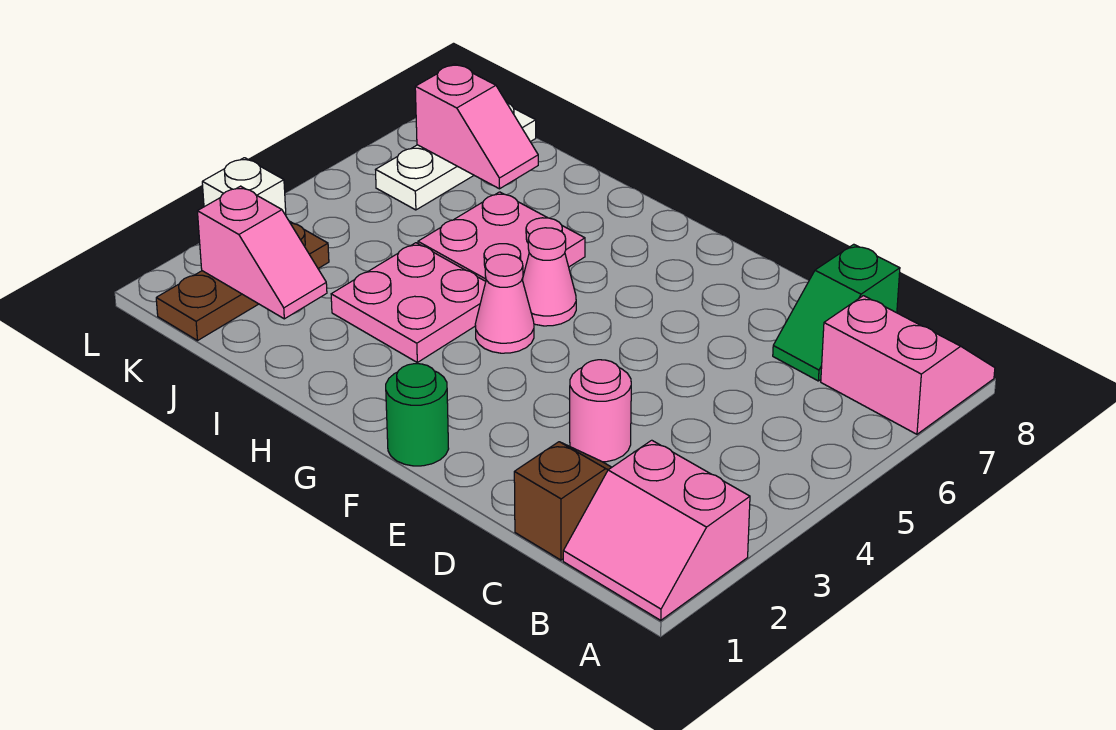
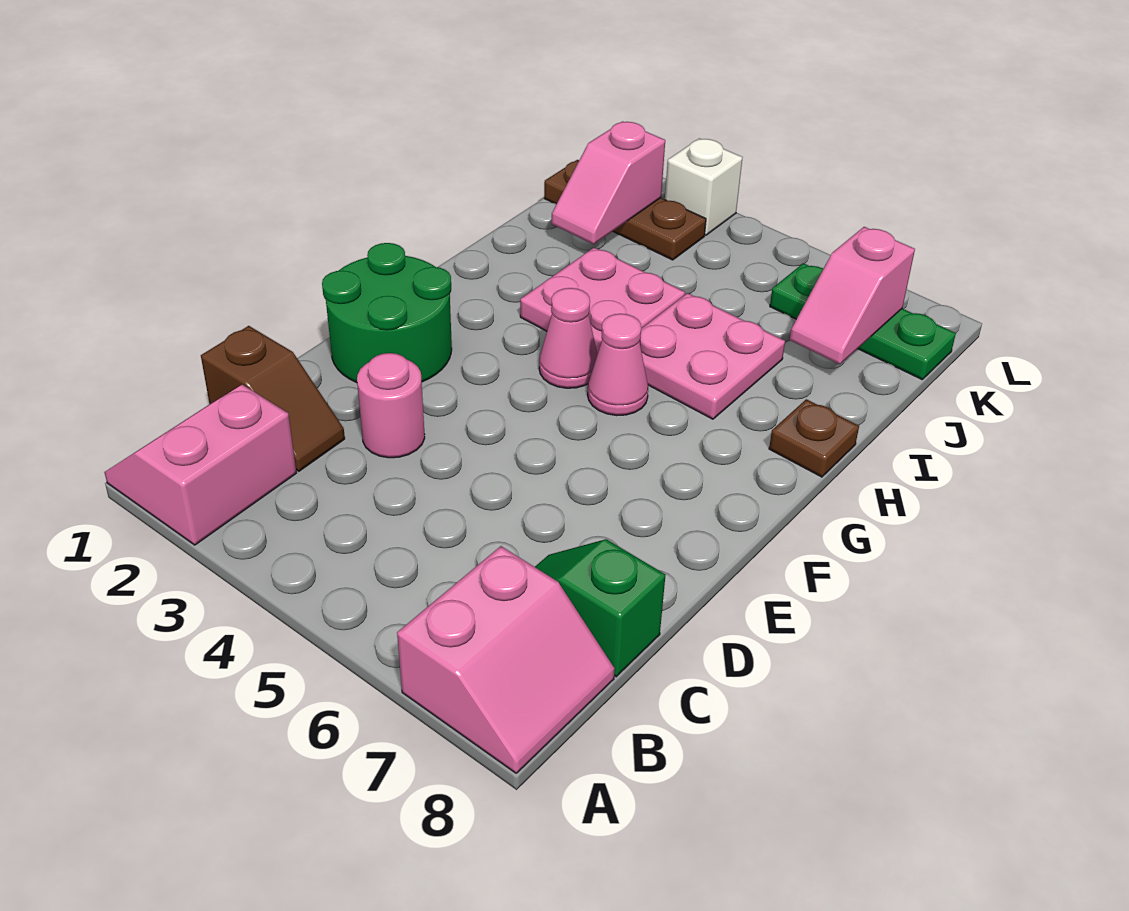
green round brick F1 level 1 -> green round brick E1:F2 level 1
none -> brown plate H8 level 1
white plate K6:K8 level 1 -> green plate K6:K8 level 1

